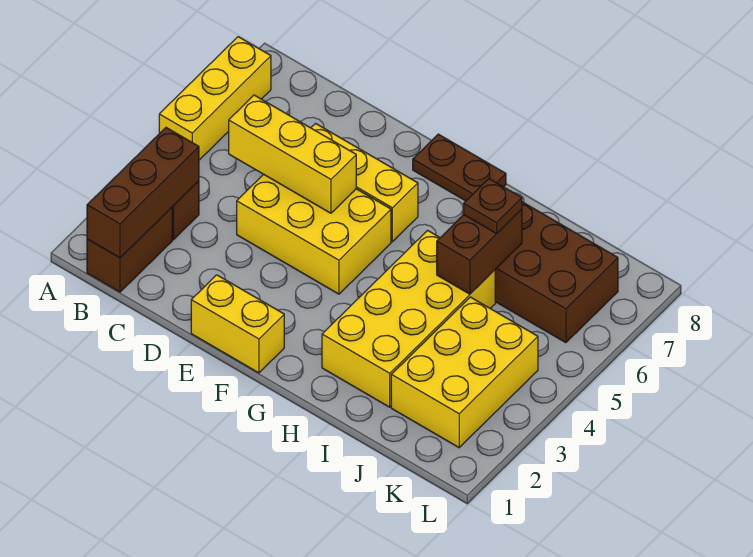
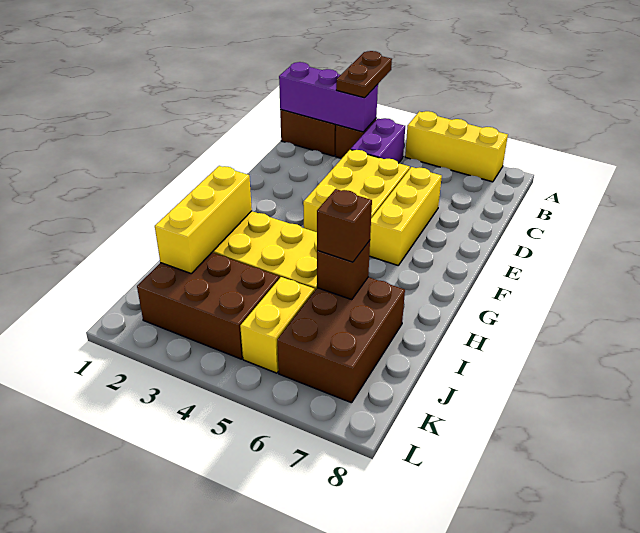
brown brick B1:B3 level 2 -> purple brick B1:B3 level 2
none -> purple brick B4:C4 level 1
yellow brick C5:E5 level 2 -> yellow brick H2:J2 level 2
yellow brick E1:F1 level 1 -> yellow brick J5:K5 level 1
brown plate F8:G8 level 1 -> brown plate A3:B3 level 3
brown brick I5:I6 level 2 -> brown brick I6 level 2
brown plate I6 level 3 -> brown brick I6 level 3
yellow brick J2:K4 level 1 -> brown brick J2:K4 level 1

